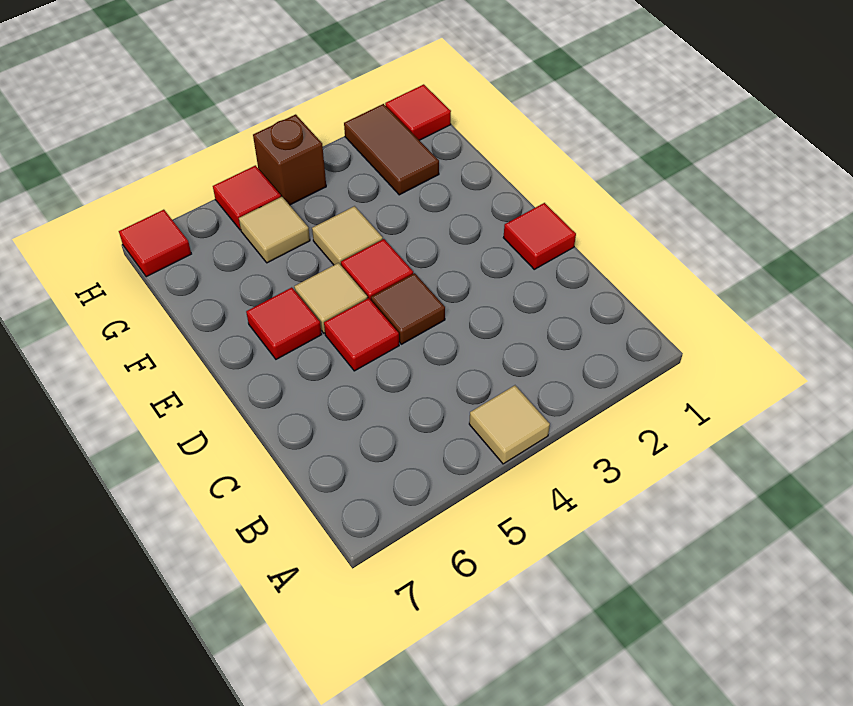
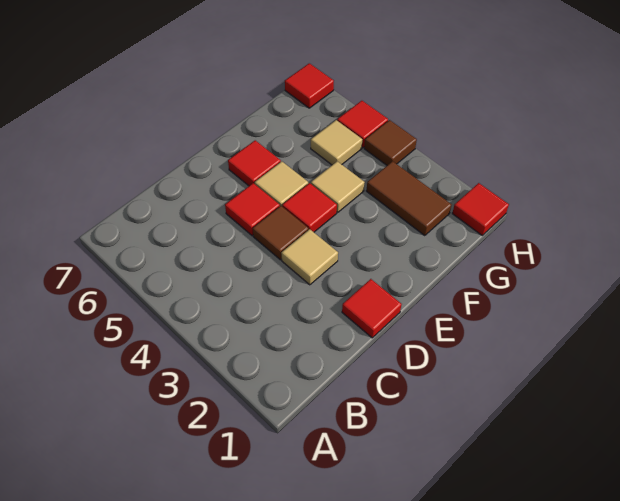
tan tile A4 level 1 -> tan tile D3 level 1
brown tile G2:H2 level 1 -> brown tile G2:G3 level 1
brown brick H4 level 1 -> brown tile H4 level 1

